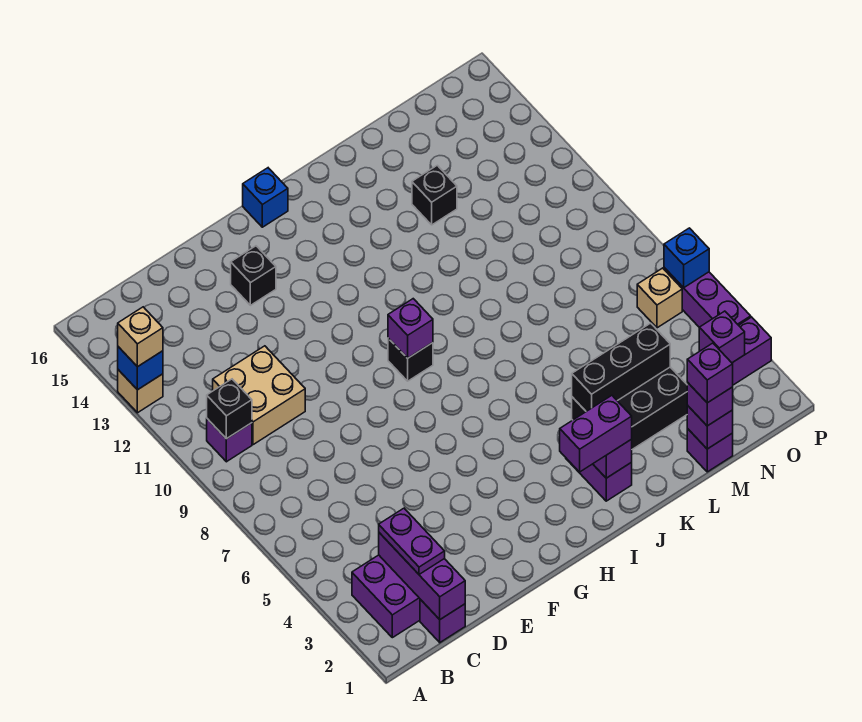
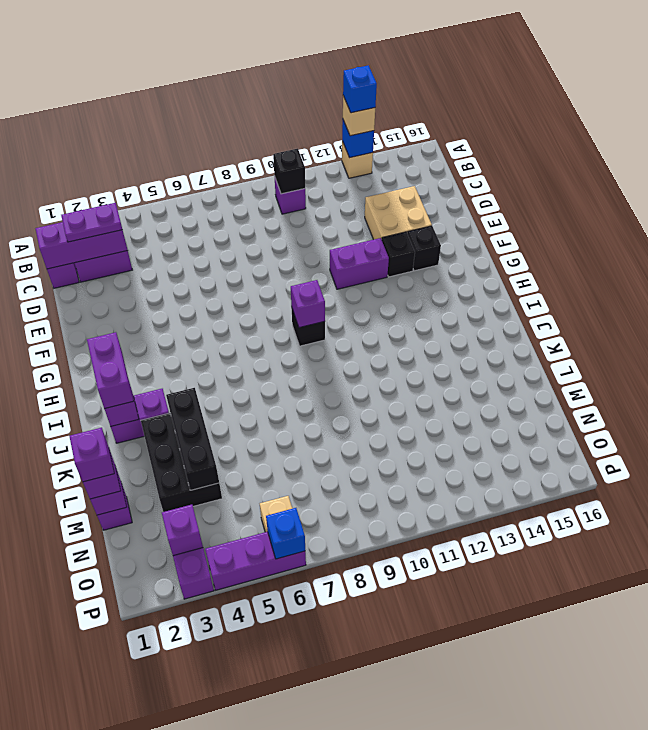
tan brick C10:D11 level 1 -> tan brick D13:E14 level 1
none -> purple brick F11:F12 level 1
blue brick H16 level 1 -> blue brick A13 level 4
black brick L13 level 1 -> black brick F13 level 1

